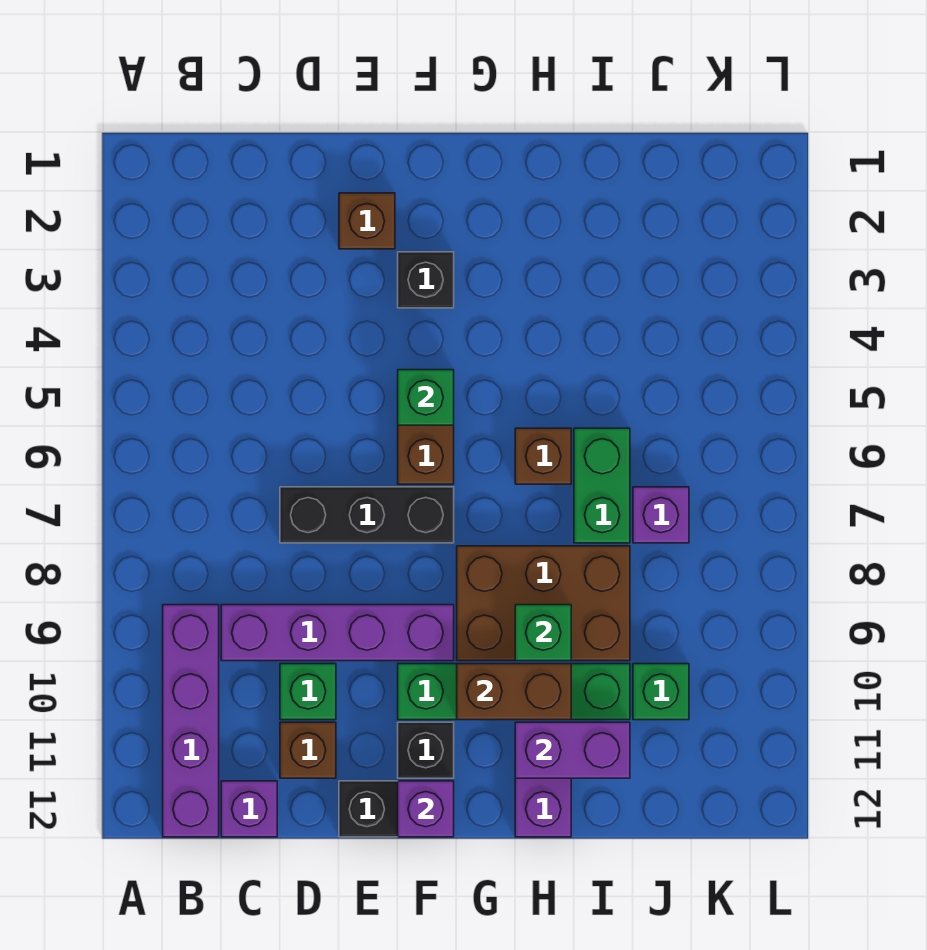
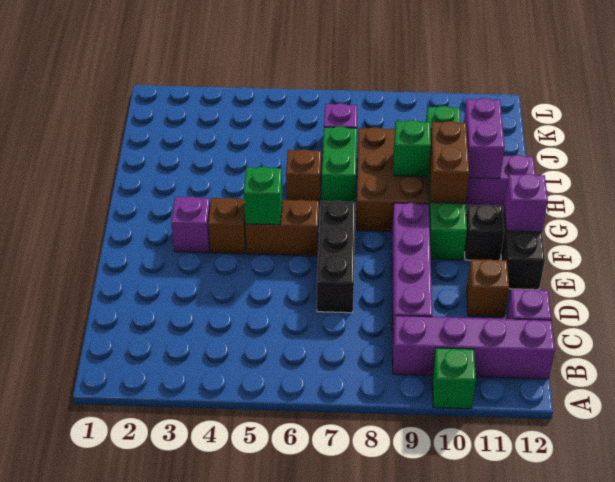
green brick D10 level 1 -> green brick A10 level 1
brown brick E2 level 1 -> brown brick F4 level 1
black brick F3 level 1 -> purple brick F3 level 1
green brick I6:I7 level 1 -> green brick H7:I7 level 1

